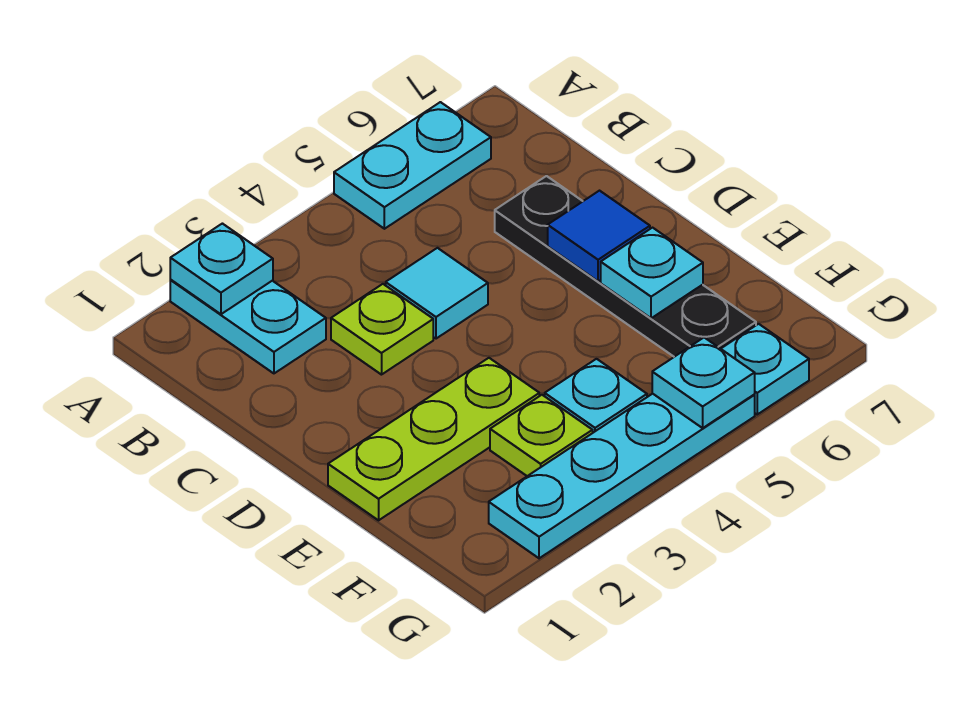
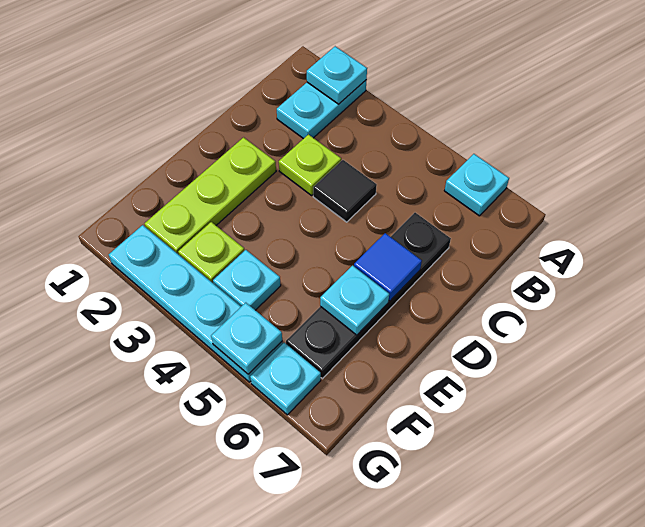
cyan plate A5:A6 level 1 -> cyan plate A6 level 1
cyan tile C4 level 1 -> black tile C4 level 1
lime plate E1:E3 level 1 -> lime plate D2:F2 level 1

